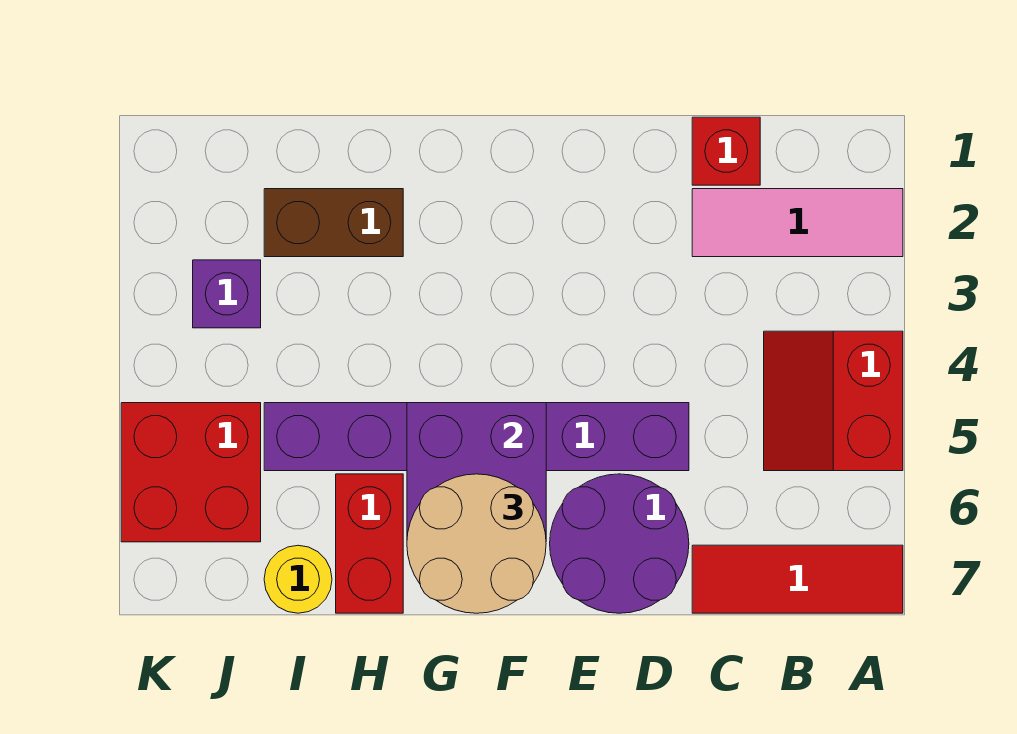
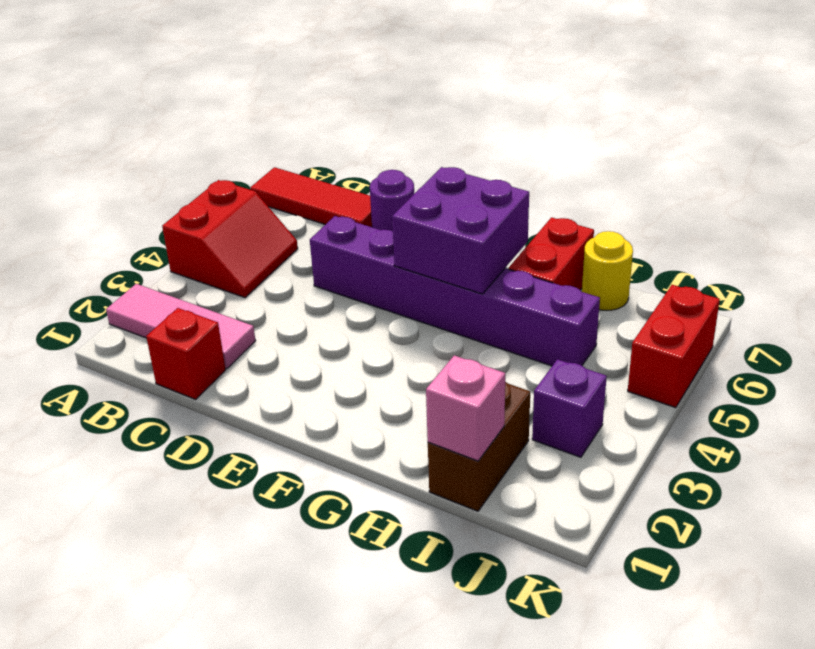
purple round brick D6:E7 level 1 -> purple round brick D7 level 1
tan round brick F6:G7 level 3 -> none
brown brick H2:I2 level 1 -> brown brick I1:I2 level 1
none -> pink brick I1 level 2
red brick J5:K6 level 1 -> red brick K5:K6 level 1

